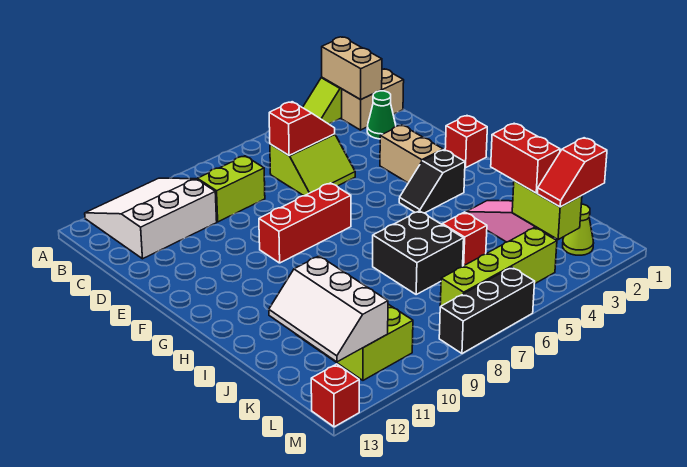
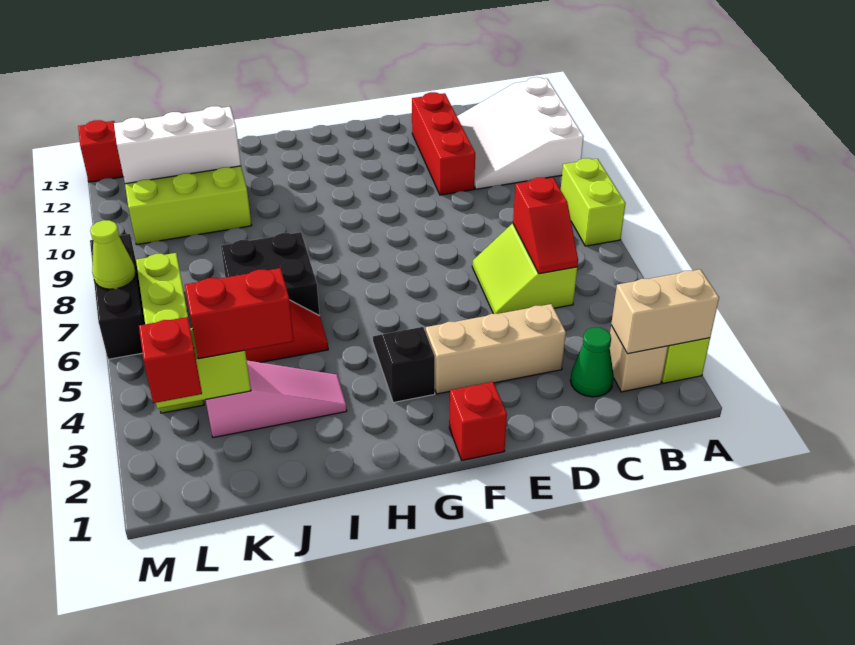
white slope A10:C12 level 1 top C -> white slope A10:C12 level 1 top A
tan brick B1:B2 level 1 -> tan brick B2 level 1
lime brick C8:C9 level 1 -> lime brick A7:A8 level 1
tan brick E3:F3 level 1 -> tan brick D3:F3 level 1
red brick F7:F9 level 1 -> red brick D10:D12 level 1
lime cone L2 level 1 -> lime cone M7 level 2

